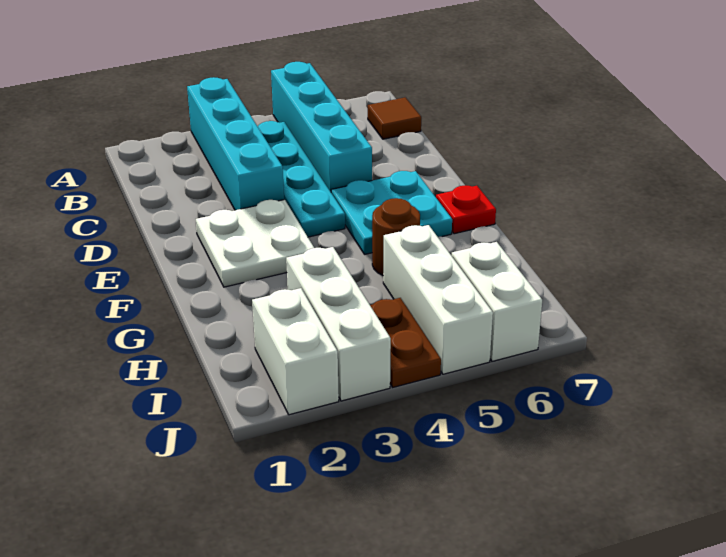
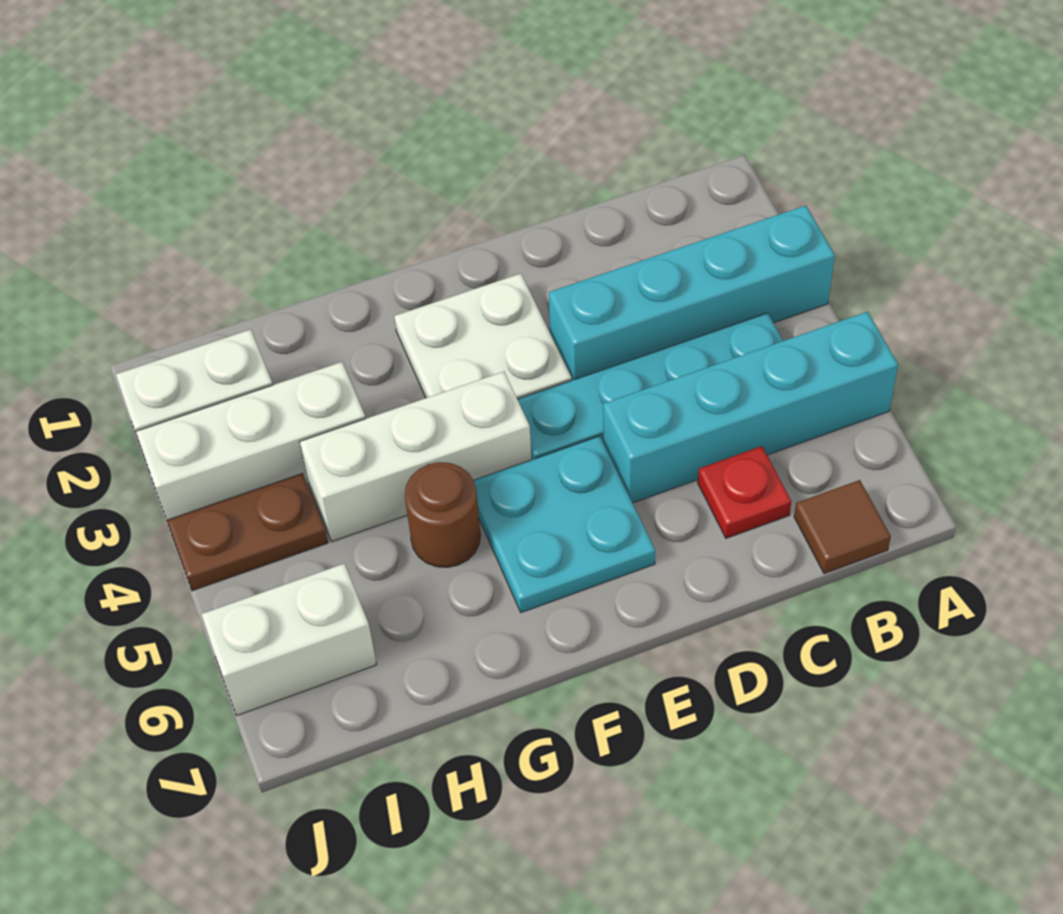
red plate F7 level 1 -> red plate C6 level 1
white brick H5:J5 level 1 -> white brick F4:H4 level 1

